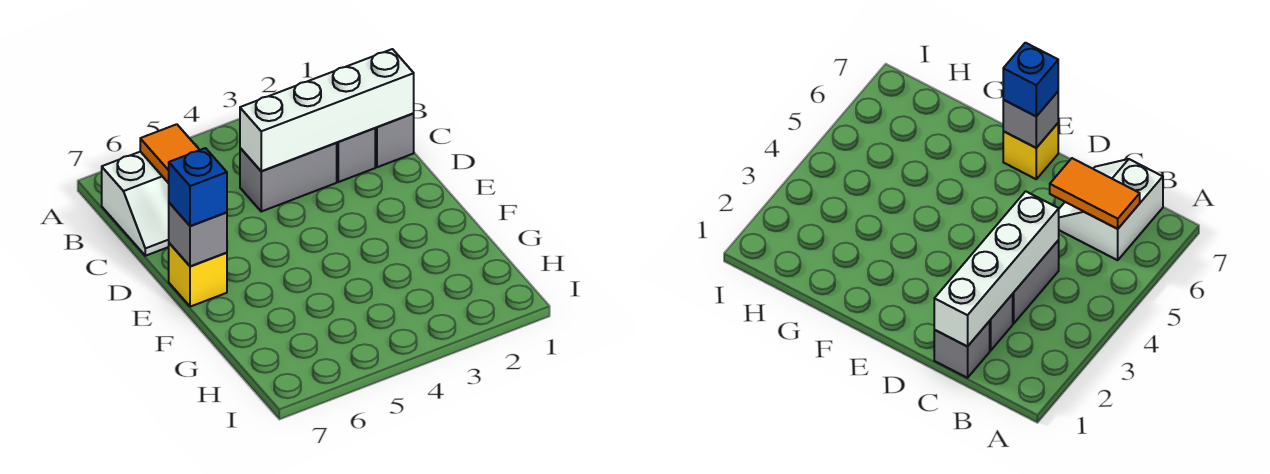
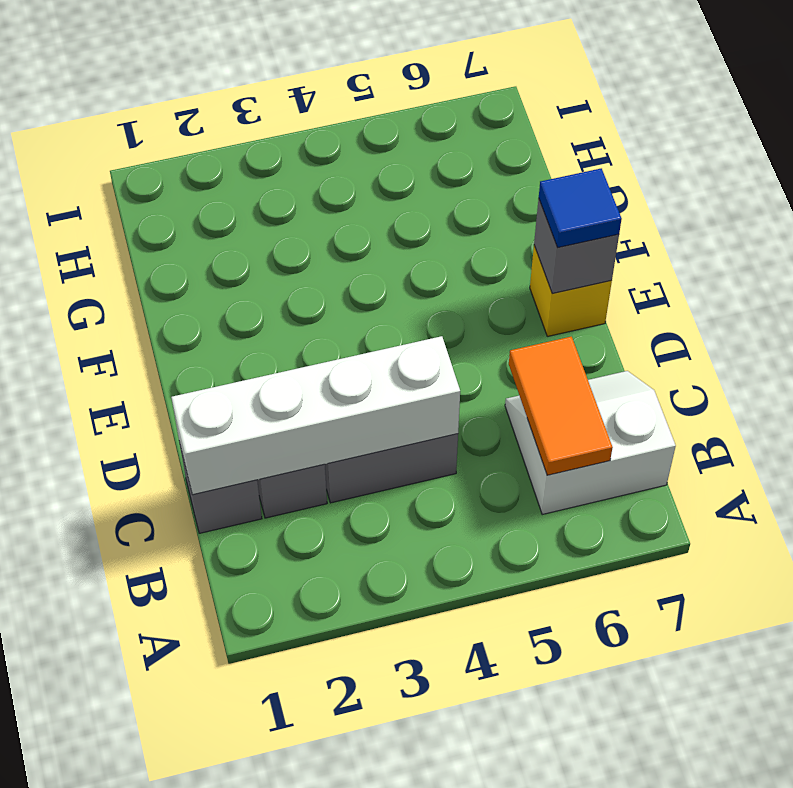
blue brick E7 level 3 -> blue tile E7 level 3

